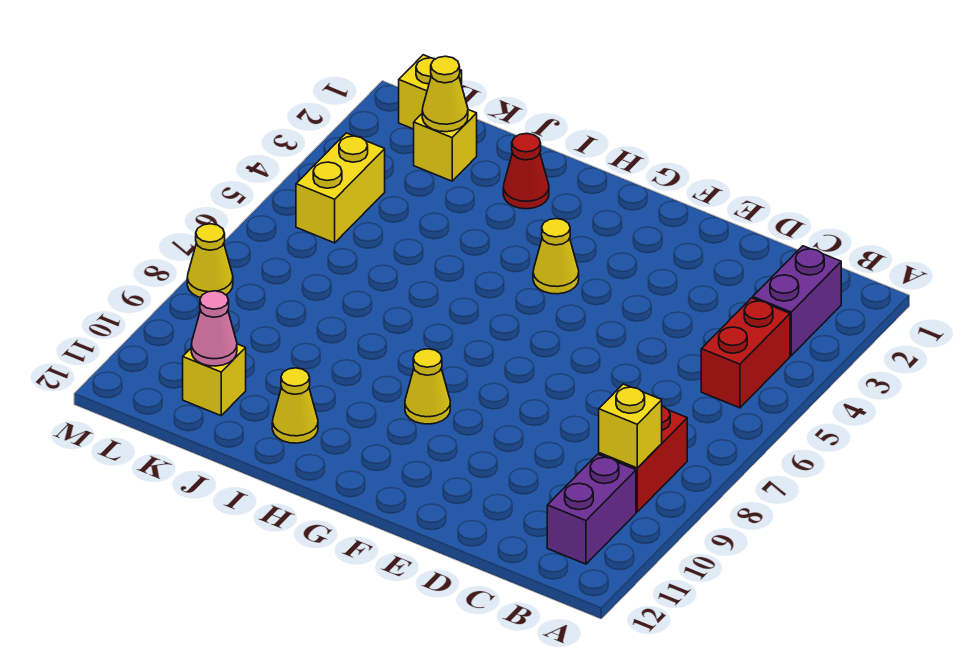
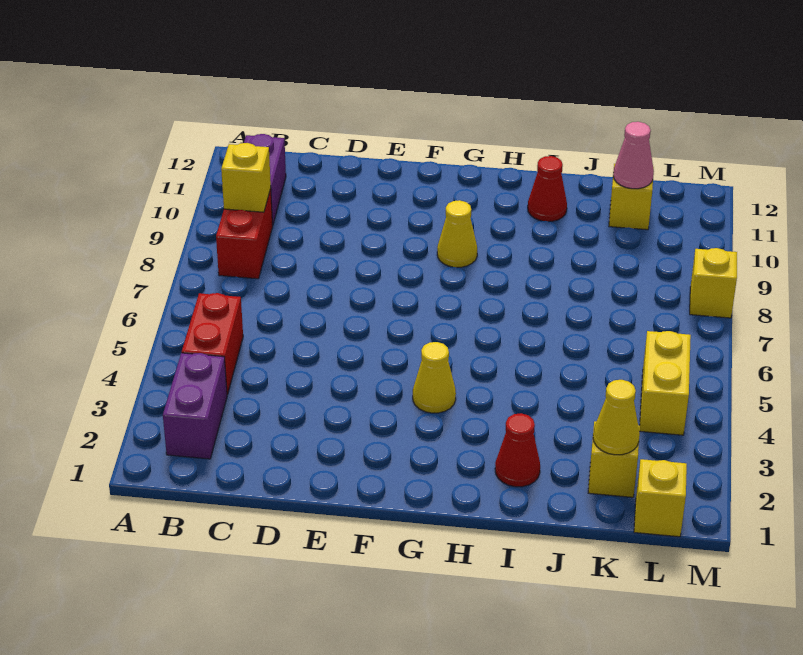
yellow cone I11 level 1 -> red cone I11 level 1
yellow cone M8 level 1 -> yellow brick M8 level 1

